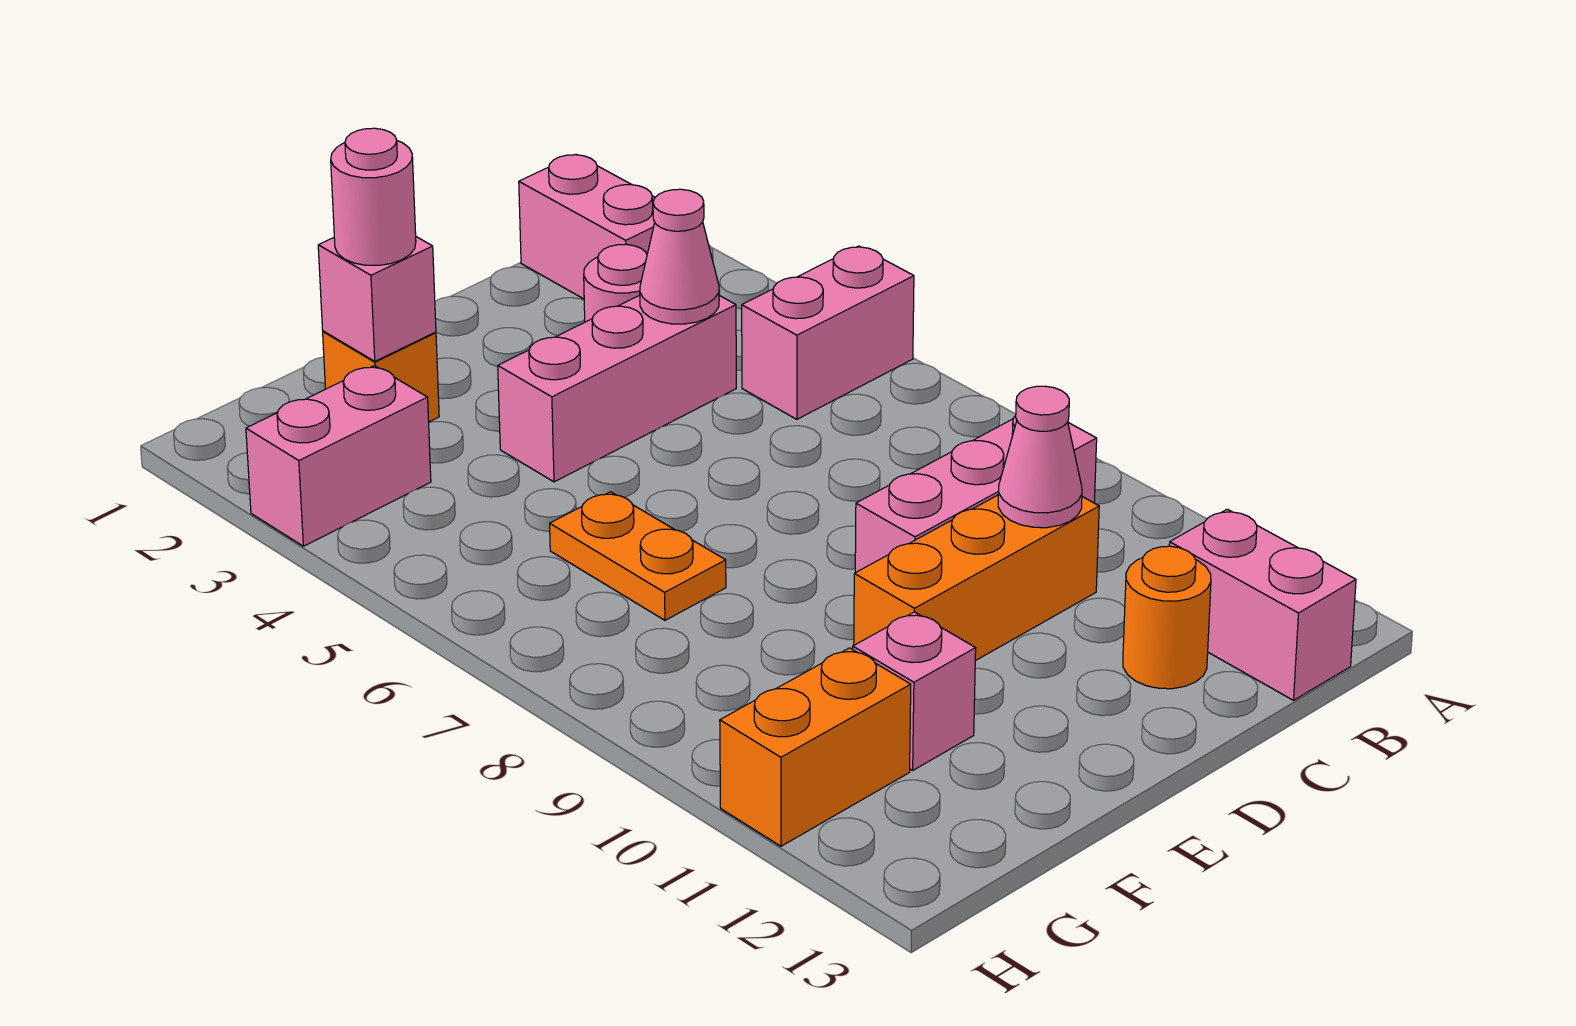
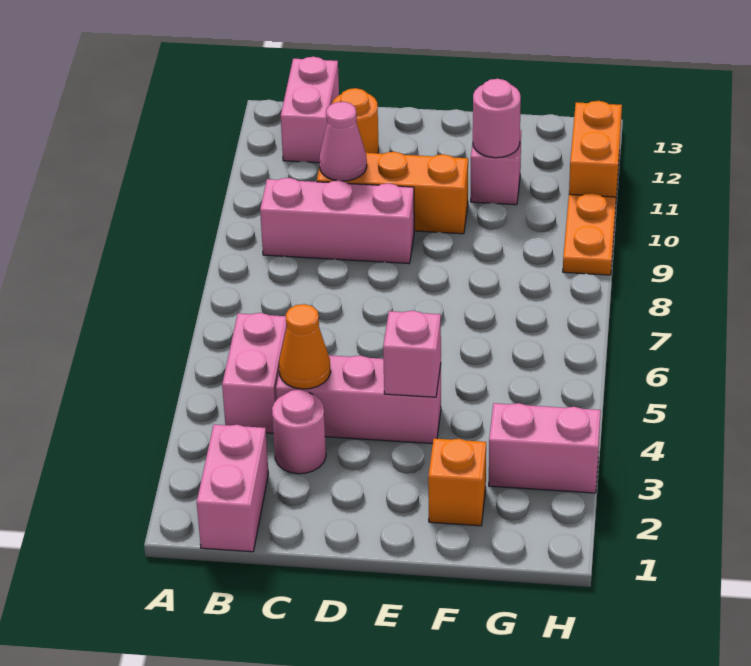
pink brick A5:B5 level 1 -> pink brick B4:B5 level 1
pink cone C4 level 2 -> orange cone C4 level 2
pink brick F2 level 2 -> pink brick E4 level 2
pink round brick F2 level 3 -> pink round brick F11 level 2
orange plate F6:F7 level 1 -> orange plate H9:H10 level 1
orange brick G11:H11 level 1 -> orange brick H11:H12 level 1

